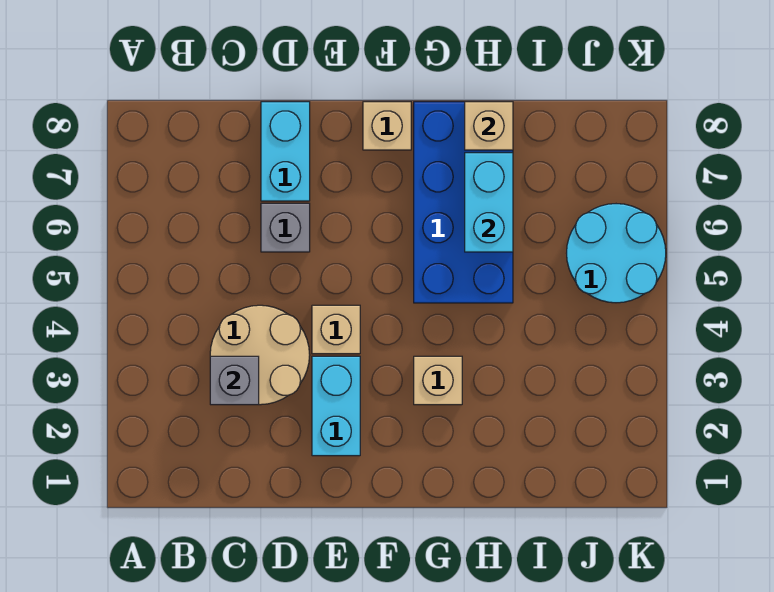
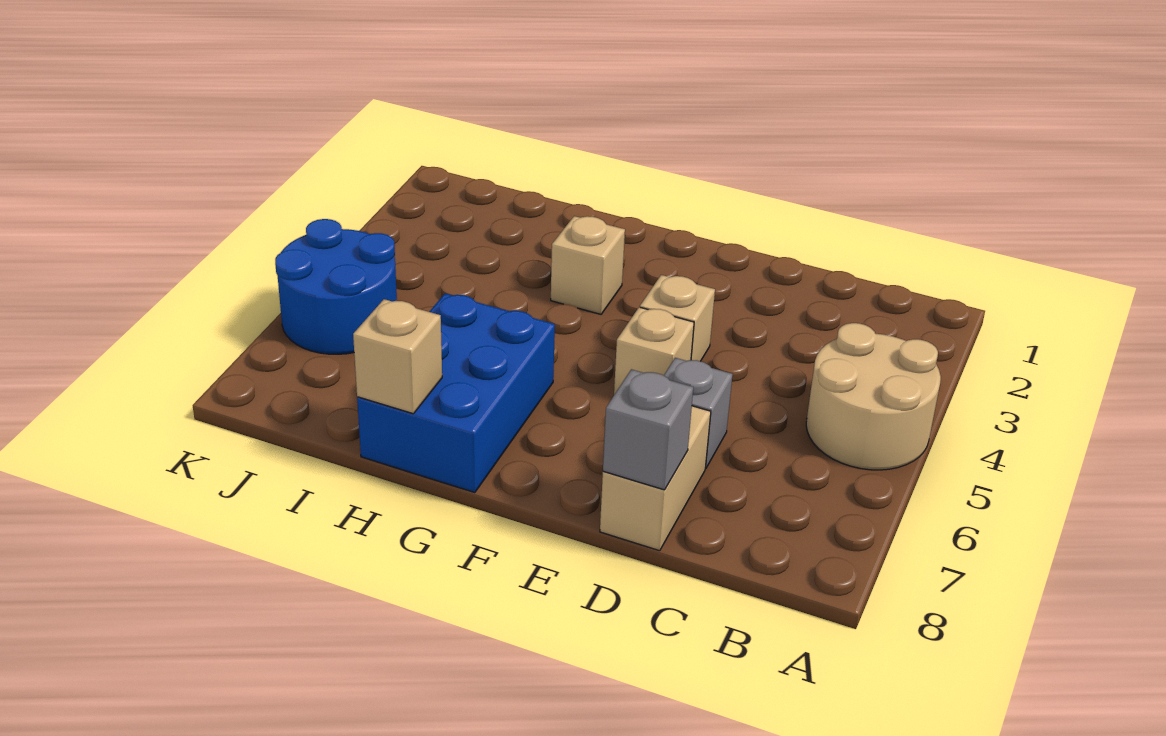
tan round brick C3:D4 level 1 -> tan round brick A4:B5 level 1
grey brick C3 level 2 -> grey brick D8 level 2
cyan brick D7:D8 level 1 -> tan brick D7:D8 level 1
cyan brick E2:E3 level 1 -> none
tan brick F8 level 1 -> tan brick E5 level 1
blue brick G5:H8 level 1 -> blue brick G6:H8 level 1
cyan brick H6:H7 level 2 -> none
cyan round brick J5:K6 level 1 -> blue round brick J5:K6 level 1

